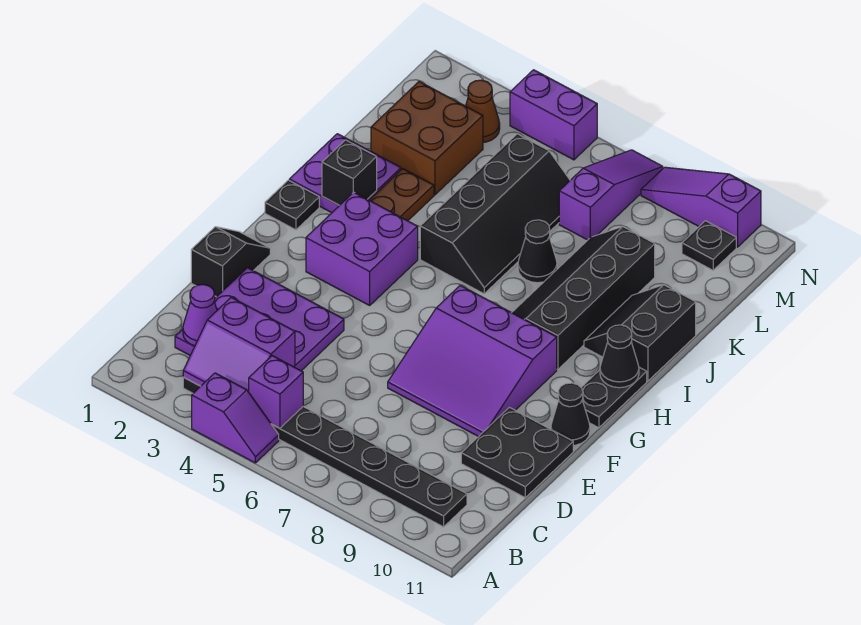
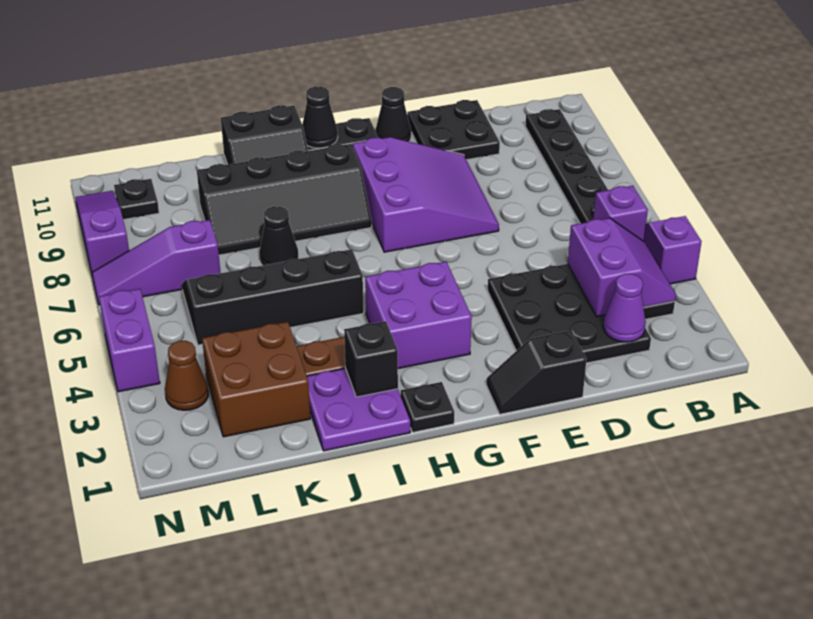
purple plate C2:E4 level 1 -> black plate C2:E4 level 1
purple slope N8:N10 level 1 top 10 -> purple slope N8:N10 level 1 top 8

